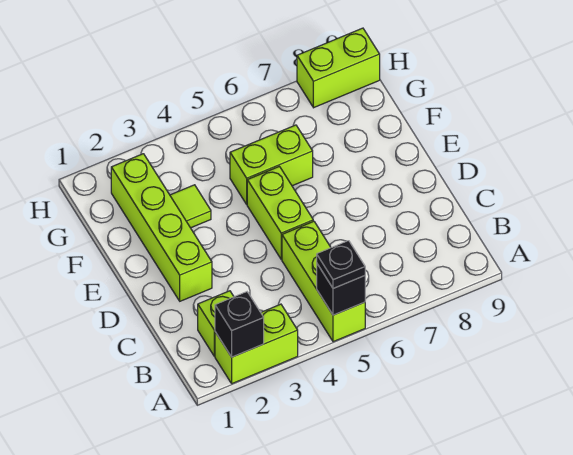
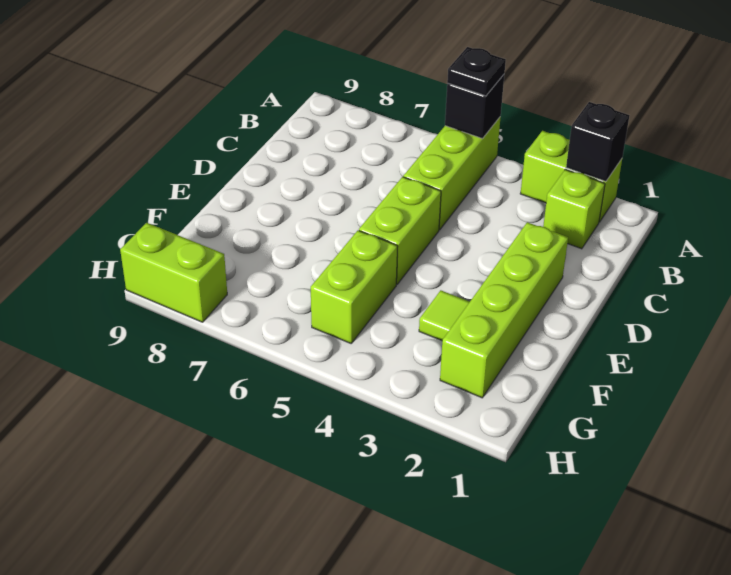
lime brick F5:F6 level 1 -> lime brick F5:G5 level 1

